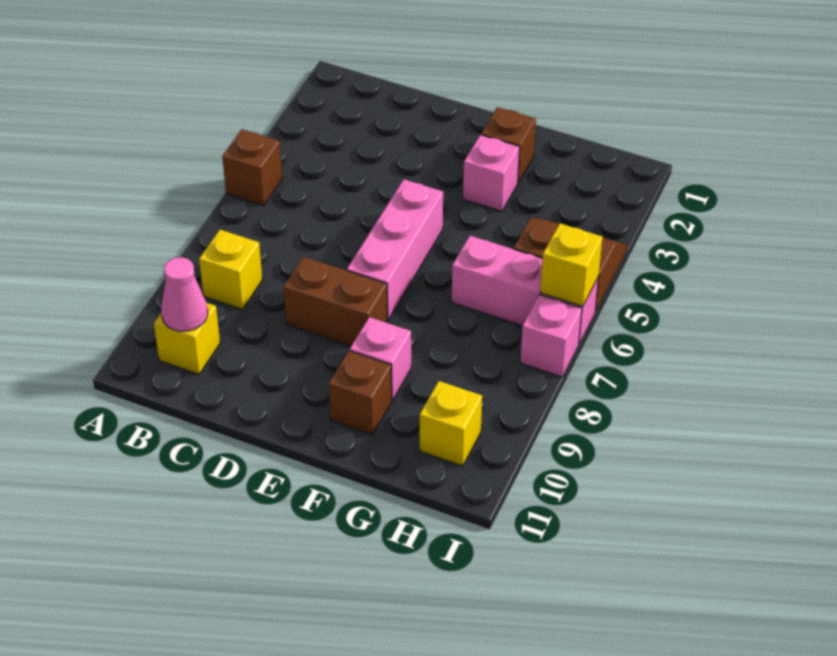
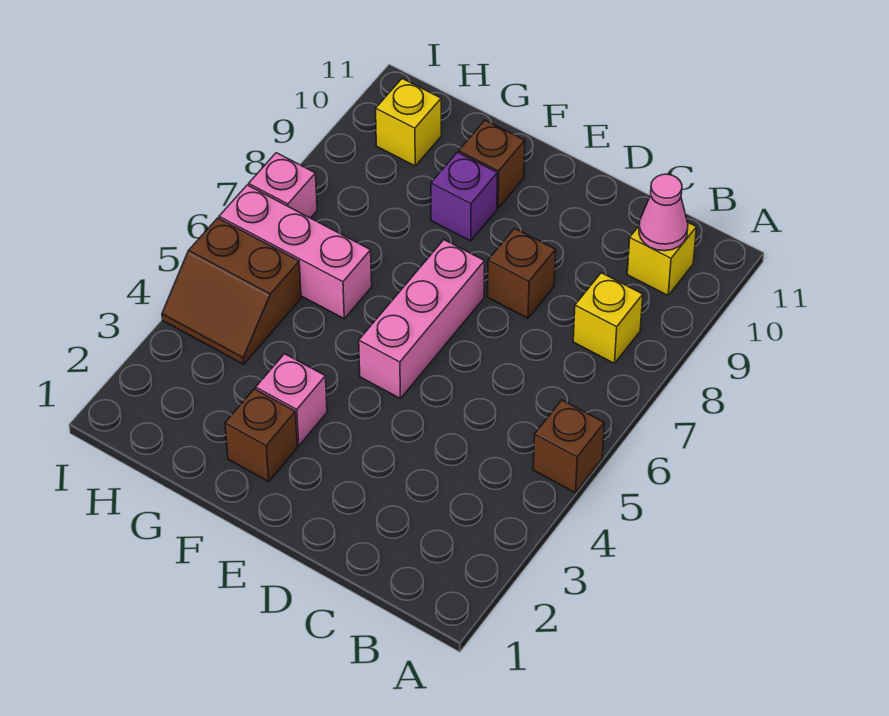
brown brick D8:E8 level 1 -> brown brick D8 level 1
pink brick F9 level 1 -> purple brick F9 level 1
yellow brick I6 level 2 -> none

